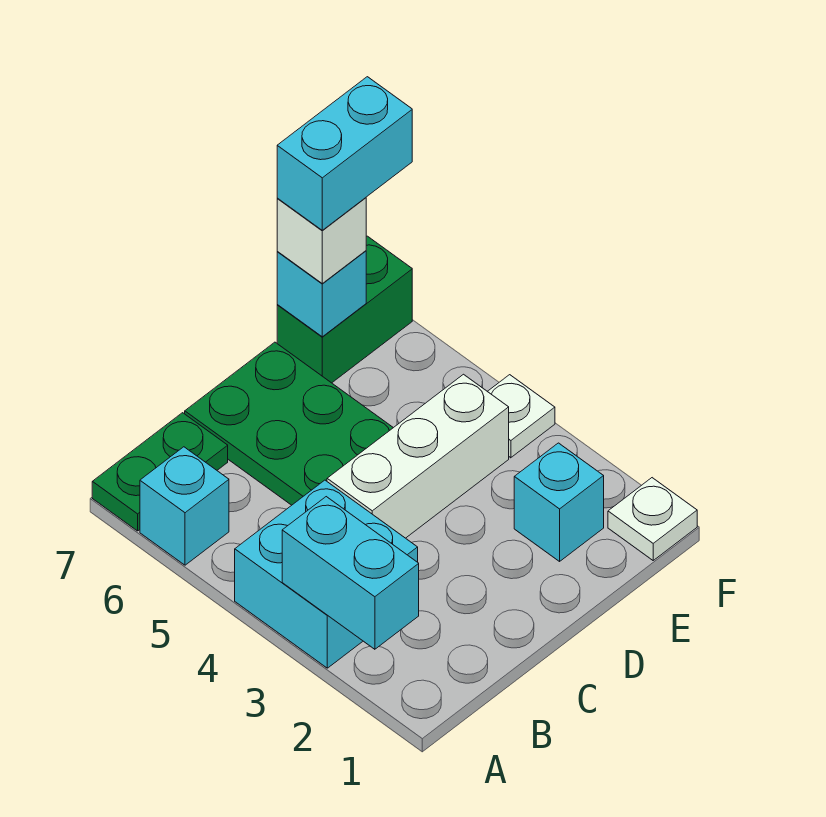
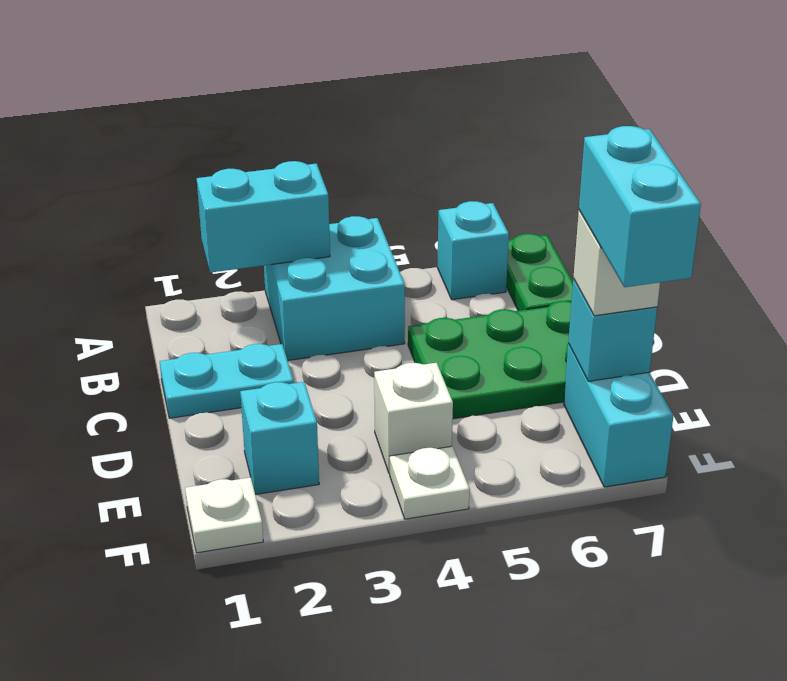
none -> cyan plate C1:C2 level 1
white brick C4:E4 level 1 -> white brick E4 level 1
green brick E7:F7 level 1 -> cyan brick E7:F7 level 1

